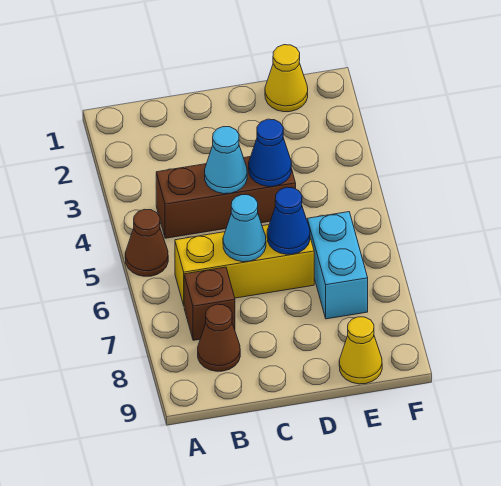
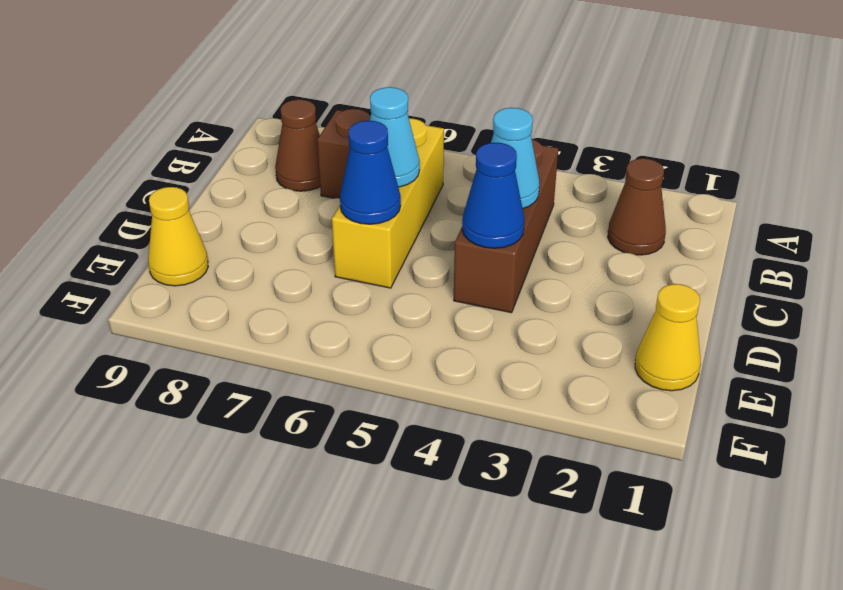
brown cone A5 level 1 -> brown cone B2 level 1
cyan brick E6:E7 level 1 -> none

